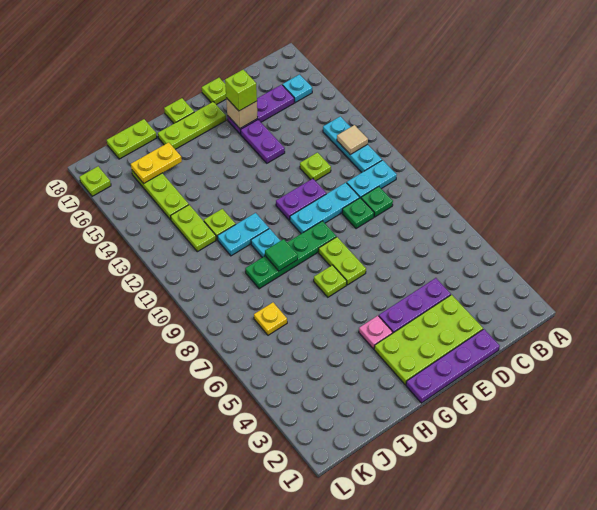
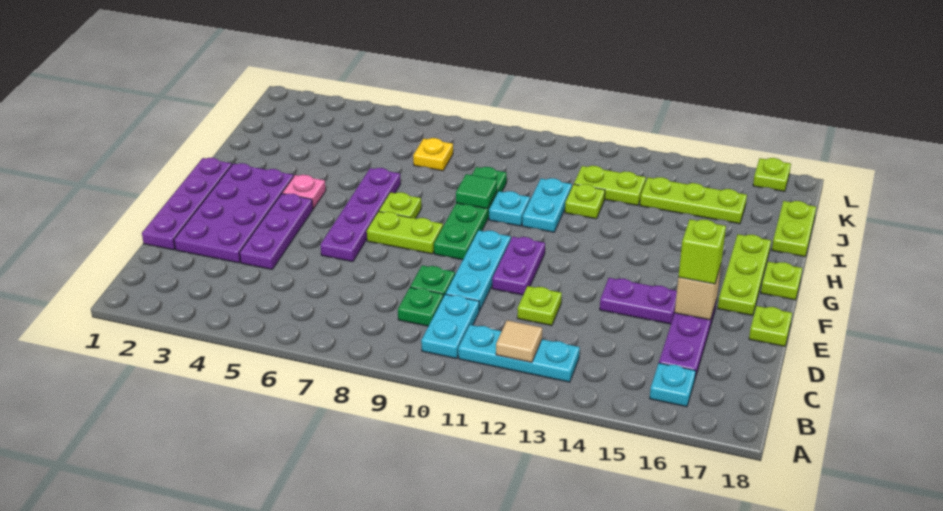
lime plate D2:G3 level 1 -> purple plate D2:G3 level 1
none -> purple plate E6:H6 level 1
yellow plate I16:J16 level 2 -> none

